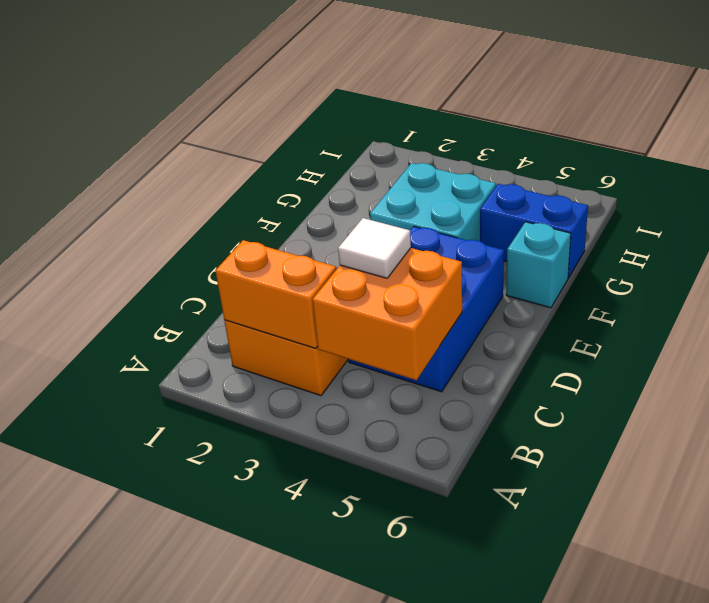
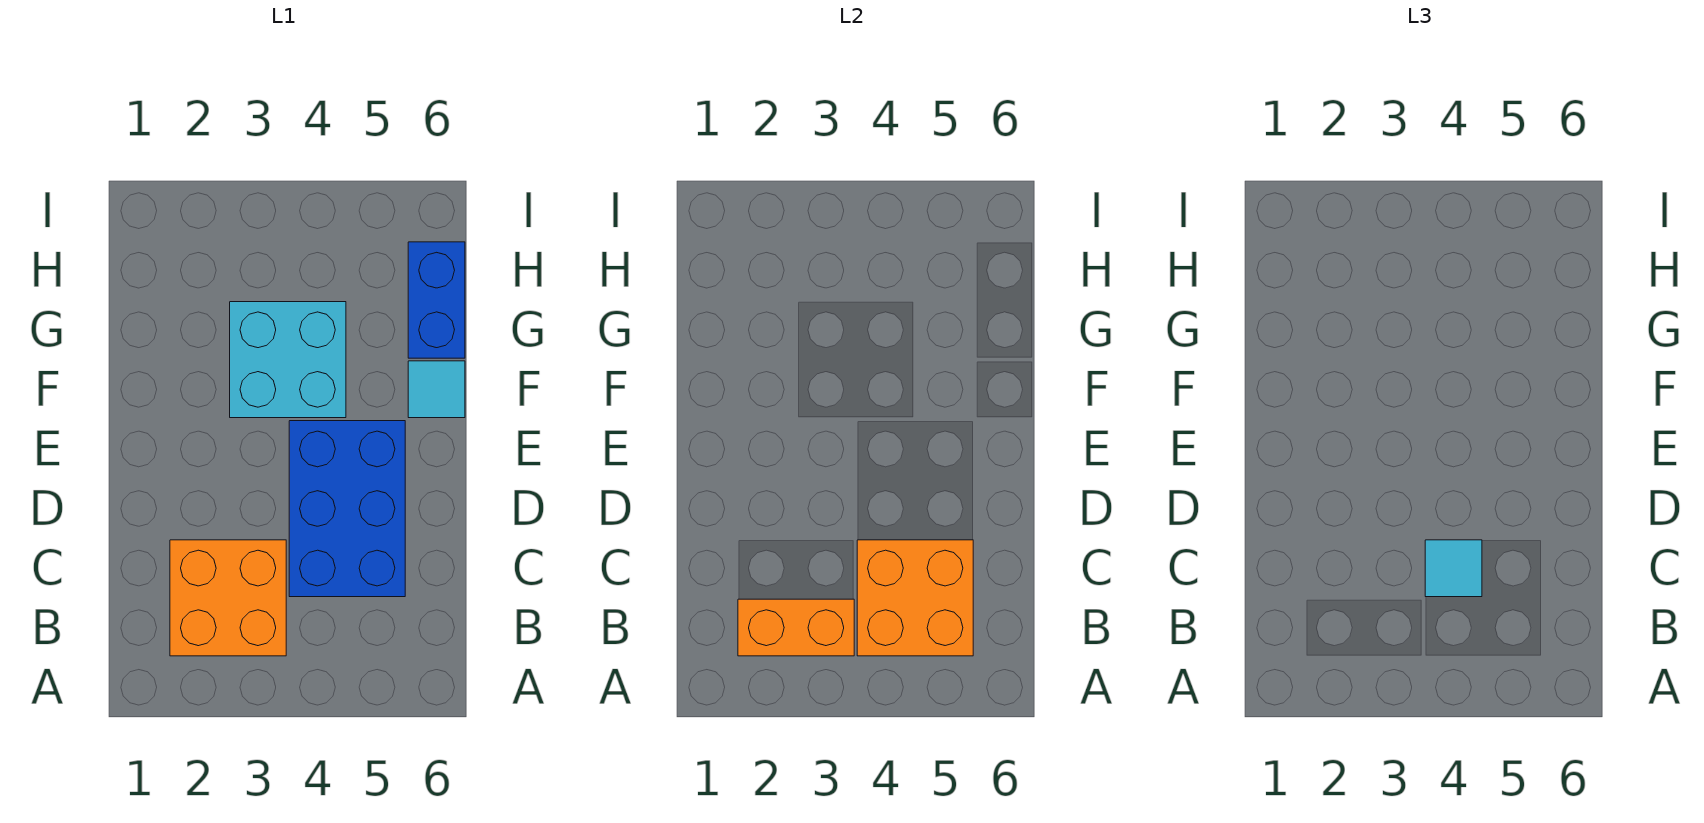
white tile C4 level 3 -> cyan tile C4 level 3
cyan brick F6 level 1 -> cyan tile F6 level 1
blue brick G5:G6 level 1 -> blue brick G6:H6 level 1

